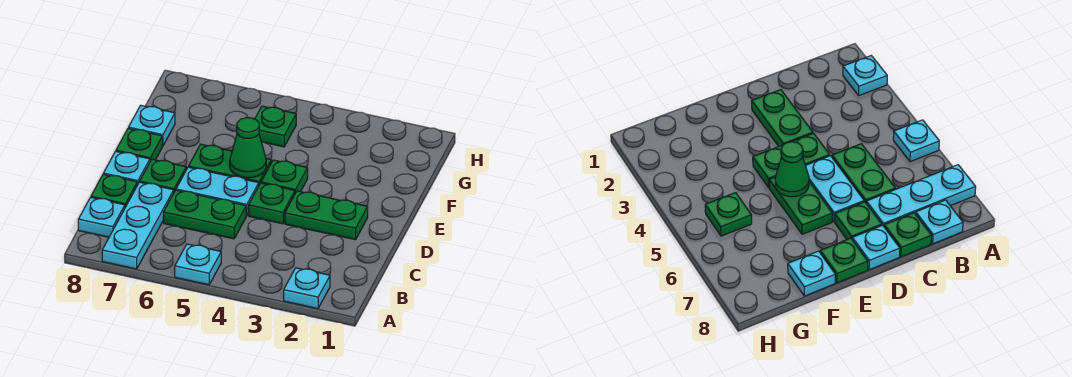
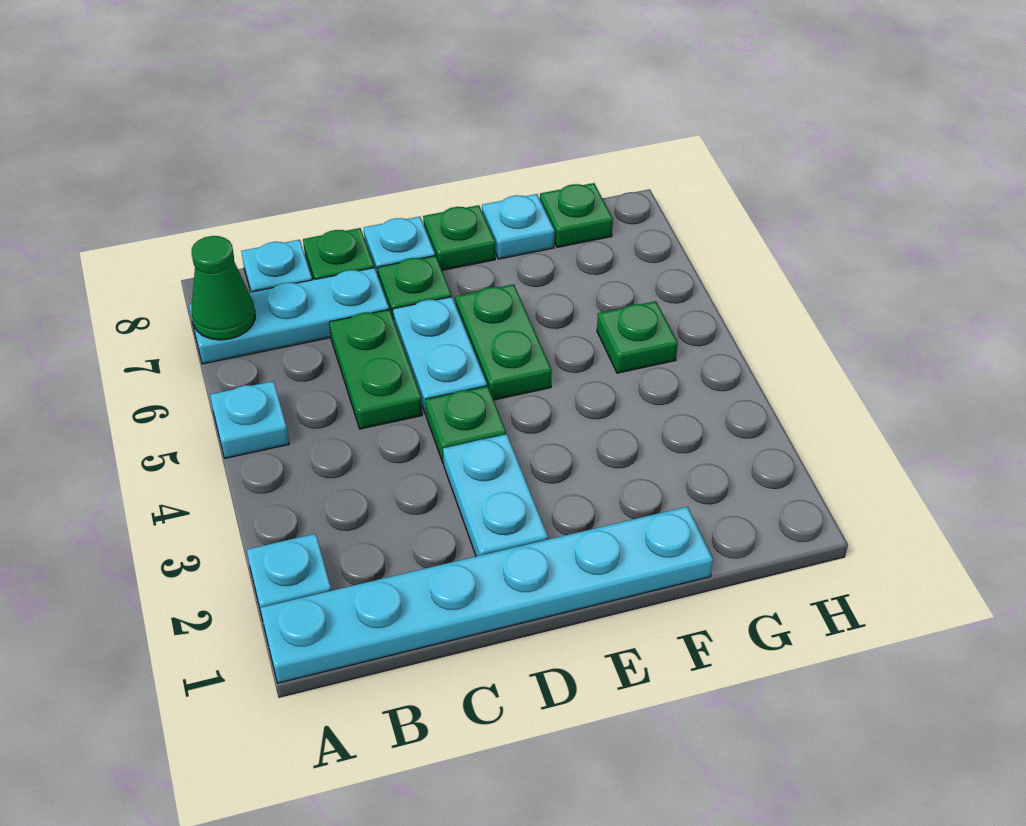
none -> cyan plate A1:F1 level 1
green plate D2:D3 level 1 -> cyan plate D2:D3 level 1
green plate E4 level 1 -> green plate G8 level 1
green cone E5 level 2 -> green cone A7 level 2

